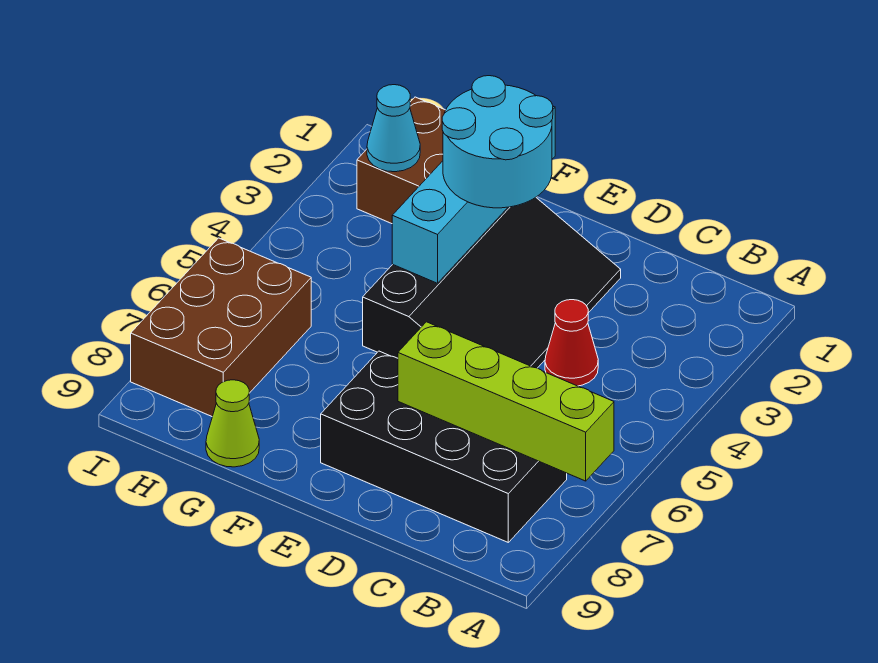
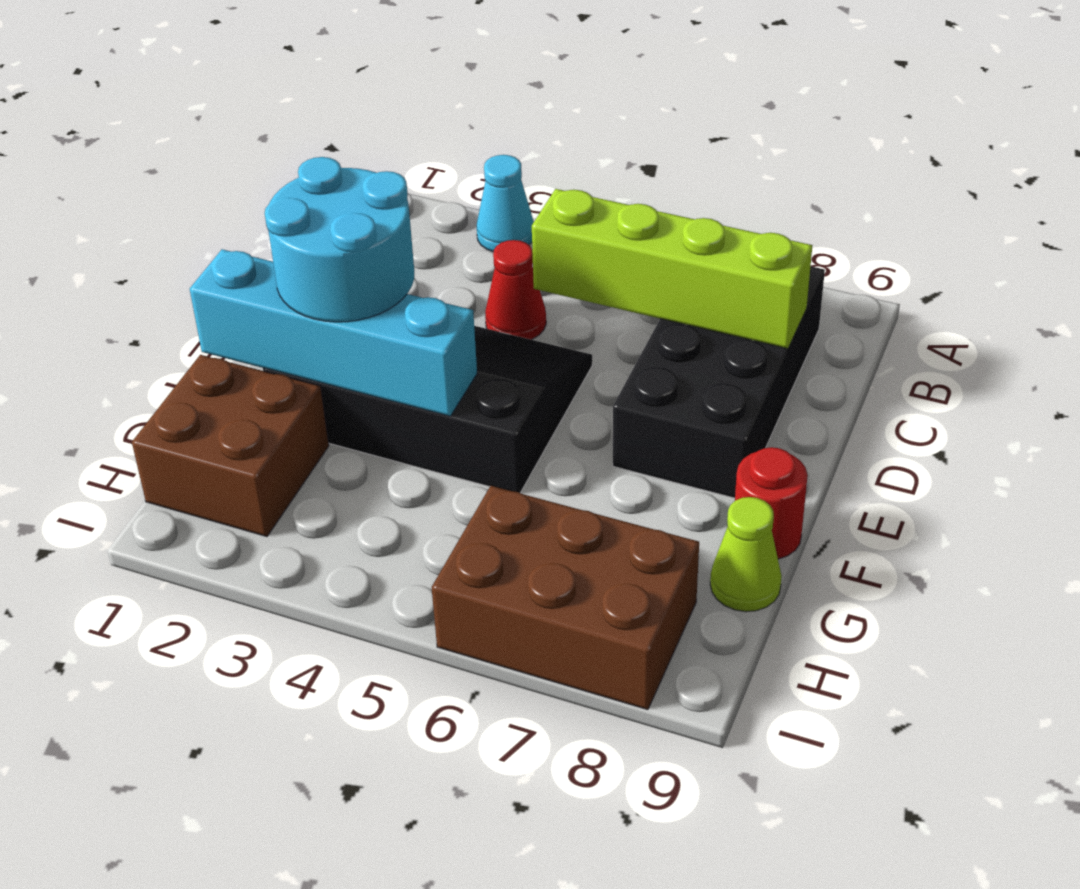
lime brick A7:D7 level 2 -> lime brick C5:C8 level 2
none -> red round brick F9 level 1
cyan cone H2 level 2 -> cyan cone A3 level 1

